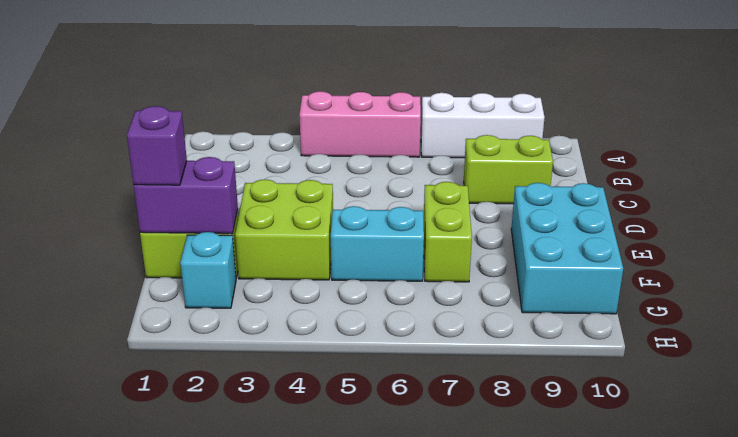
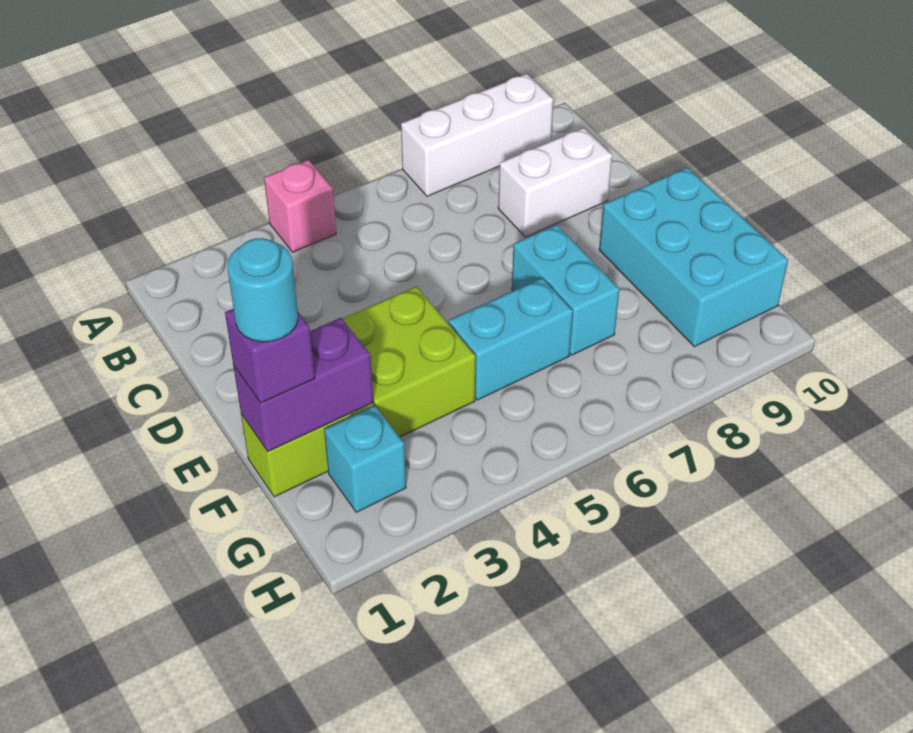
pink brick A4:A6 level 1 -> pink brick A4 level 1
lime brick C8:C9 level 1 -> white brick C8:C9 level 1
lime brick E7:F7 level 1 -> cyan brick E7:F7 level 1
none -> cyan round brick F1 level 4

